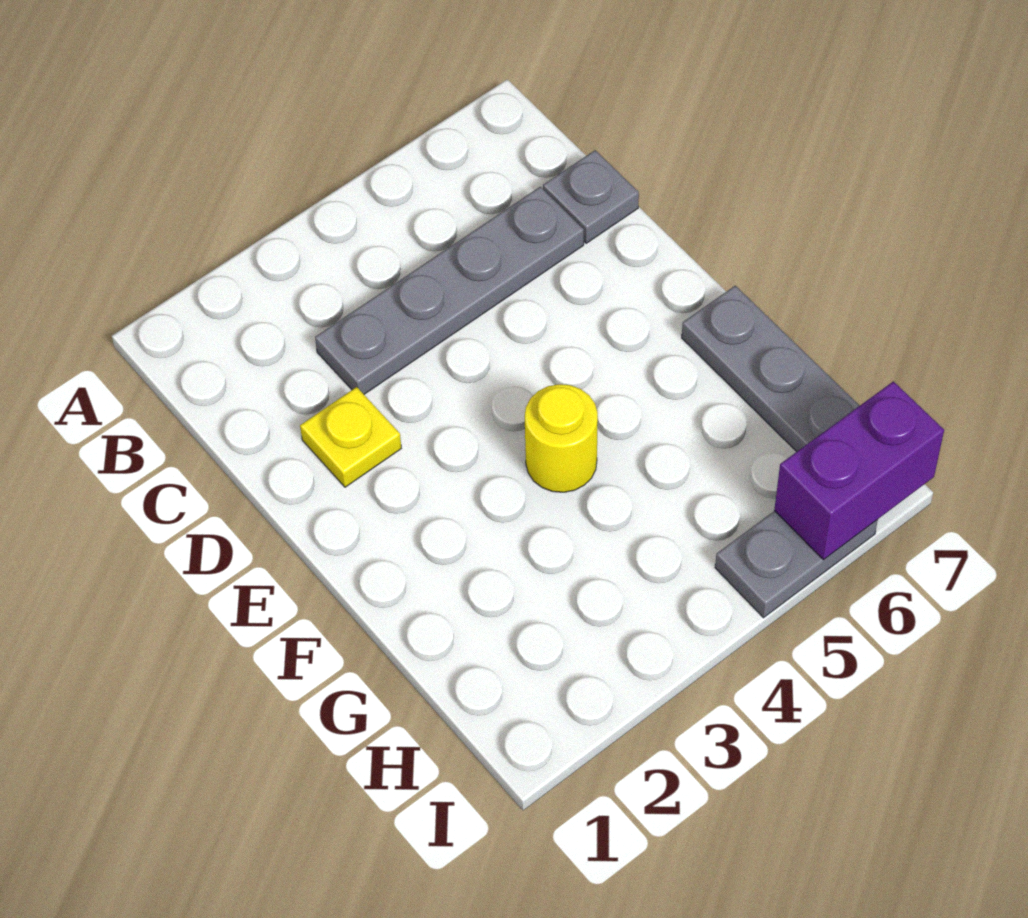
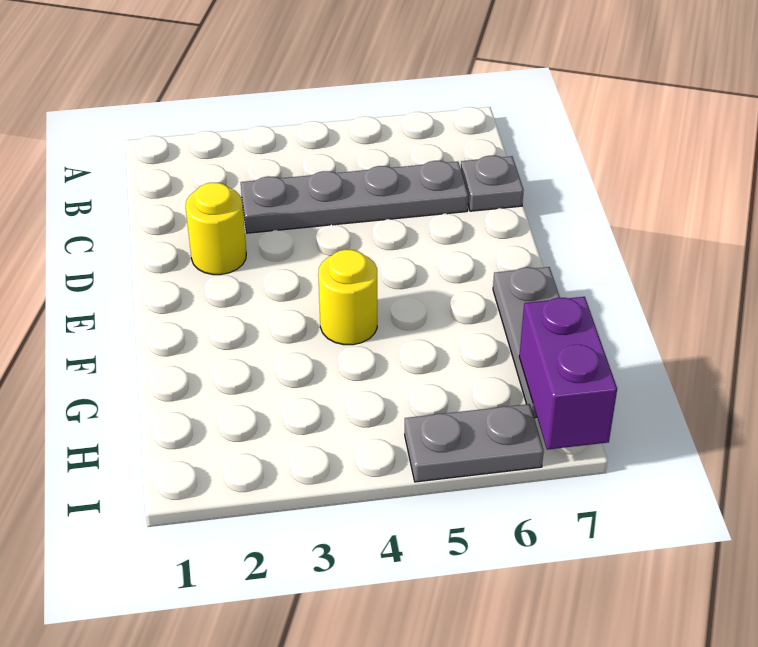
yellow plate D2 level 1 -> yellow round brick D2 level 1
purple brick I6:I7 level 2 -> purple brick H7:I7 level 2

